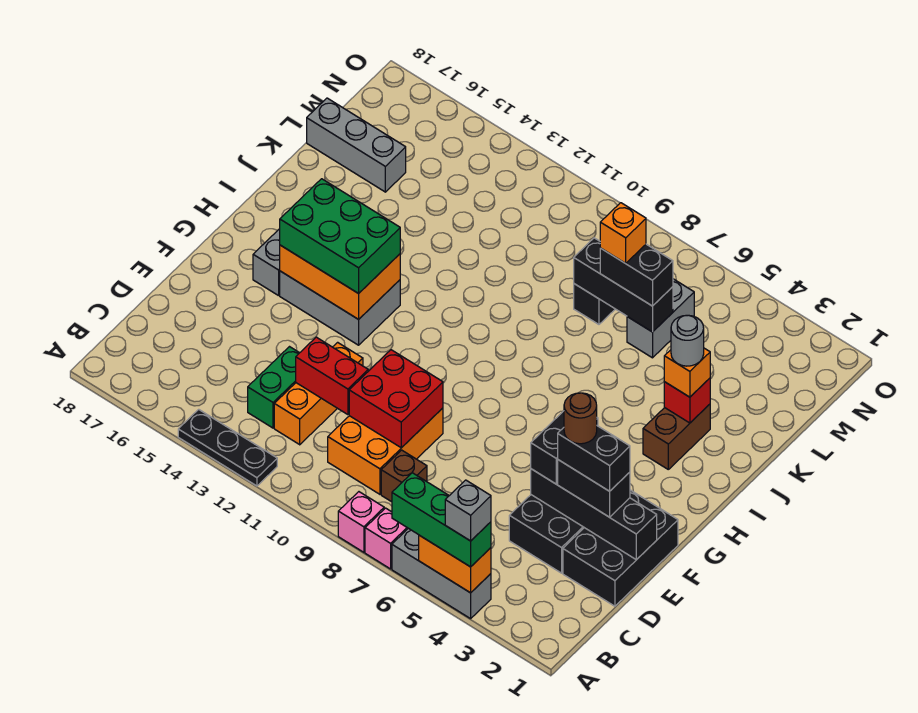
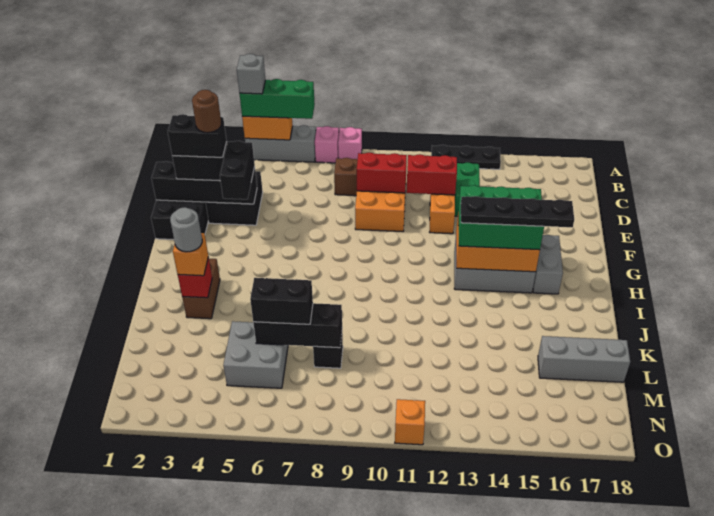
red brick D9:E10 level 2 -> red brick D9:D10 level 2
none -> black plate H13:H16 level 4
grey brick L6:M6 level 1 -> grey brick L5:M6 level 1
orange brick L7 level 4 -> orange brick O11 level 1

